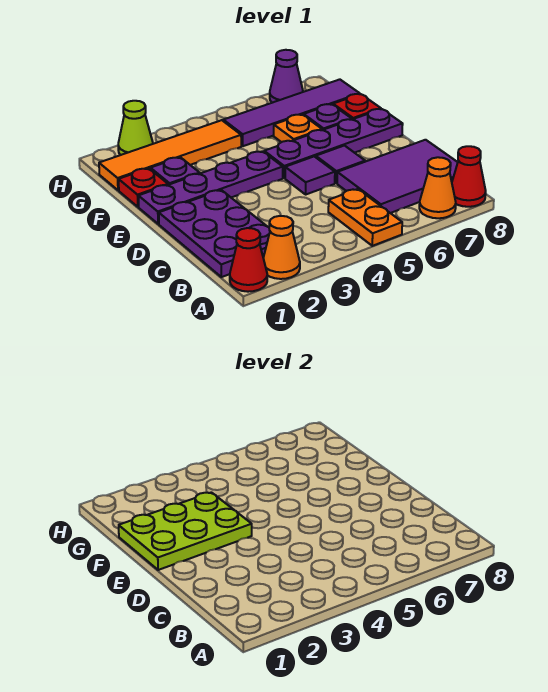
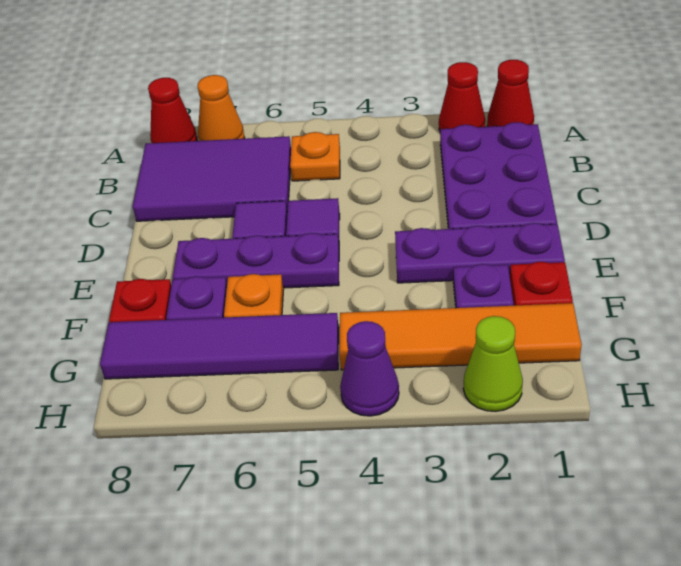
orange cone A2 level 1 -> red cone A2 level 1
orange plate A5:B5 level 1 -> orange plate B5 level 1
purple plate E1:E4 level 1 -> purple plate E1:E3 level 1
lime plate E1:F3 level 2 -> none
purple plate E5:E8 level 1 -> purple plate E5:E7 level 1
purple cone H7 level 1 -> purple cone H4 level 1

